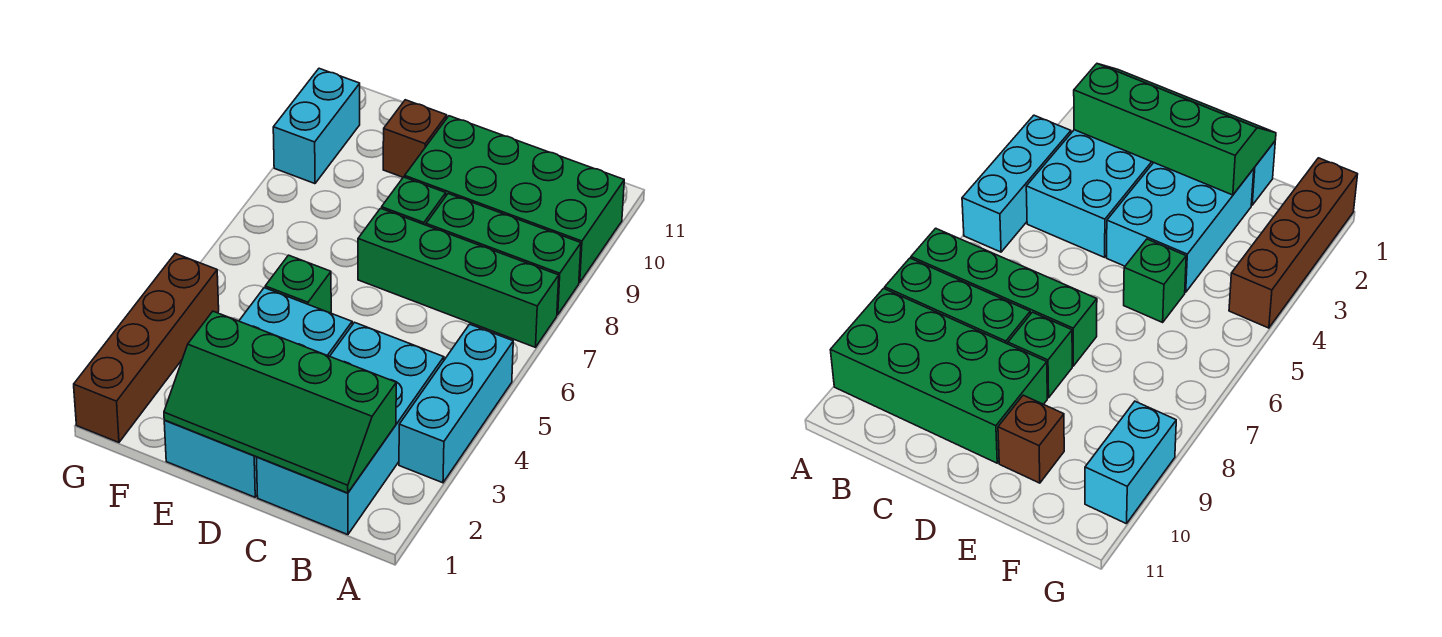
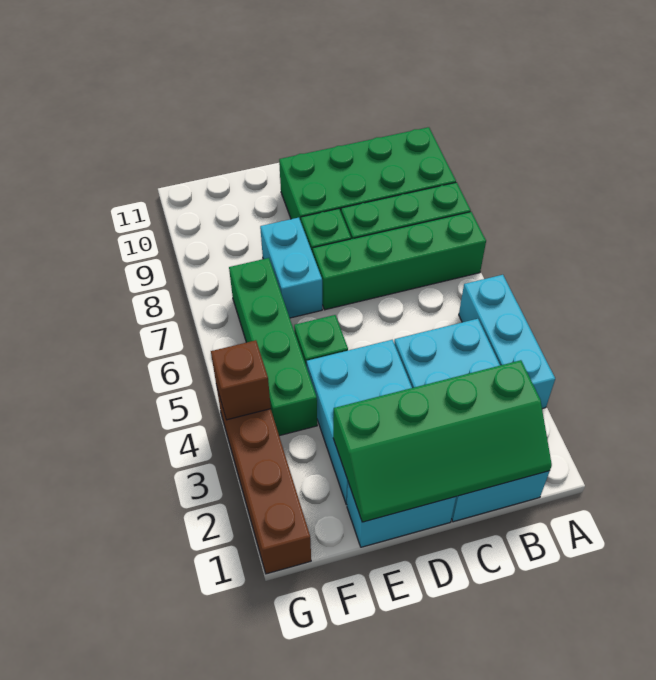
brown brick E10 level 1 -> brown brick G4 level 2
none -> green brick F4:F7 level 1
cyan brick G9:G10 level 1 -> cyan brick E7:E8 level 1

